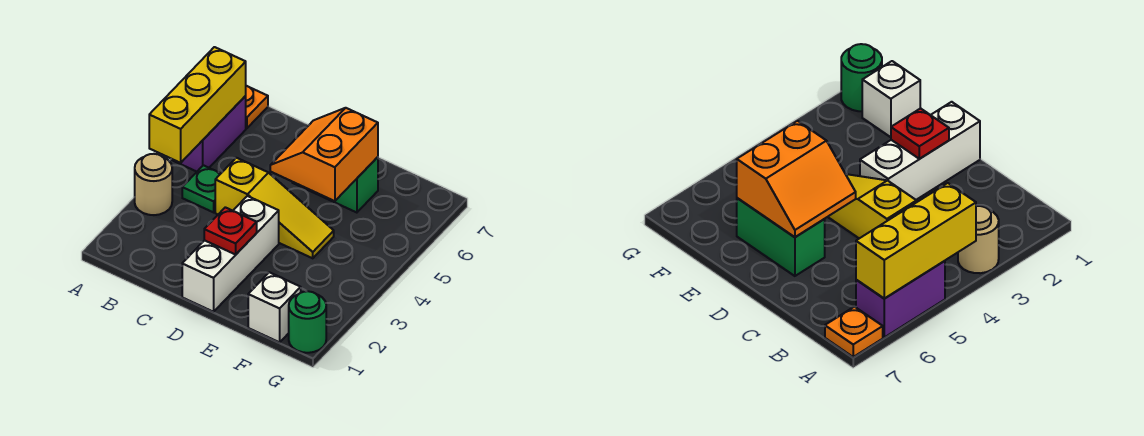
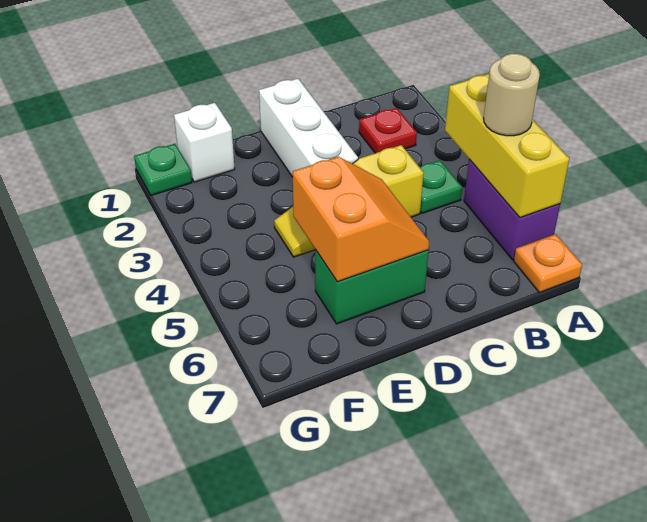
tan round brick A3 level 1 -> tan round brick A5 level 3
red plate D2 level 2 -> red plate B2 level 1
green round brick G1 level 1 -> green plate G1 level 1

